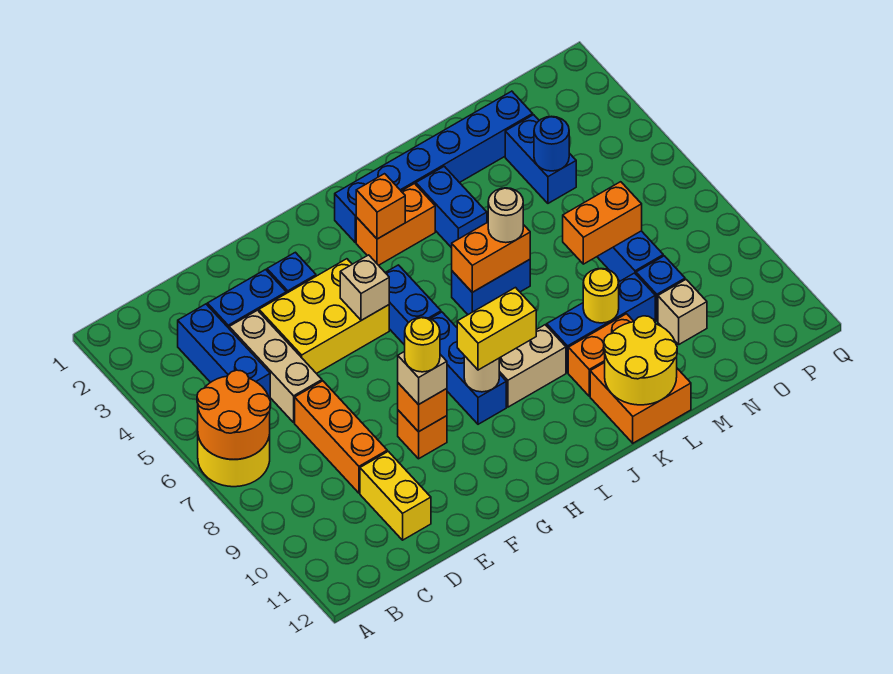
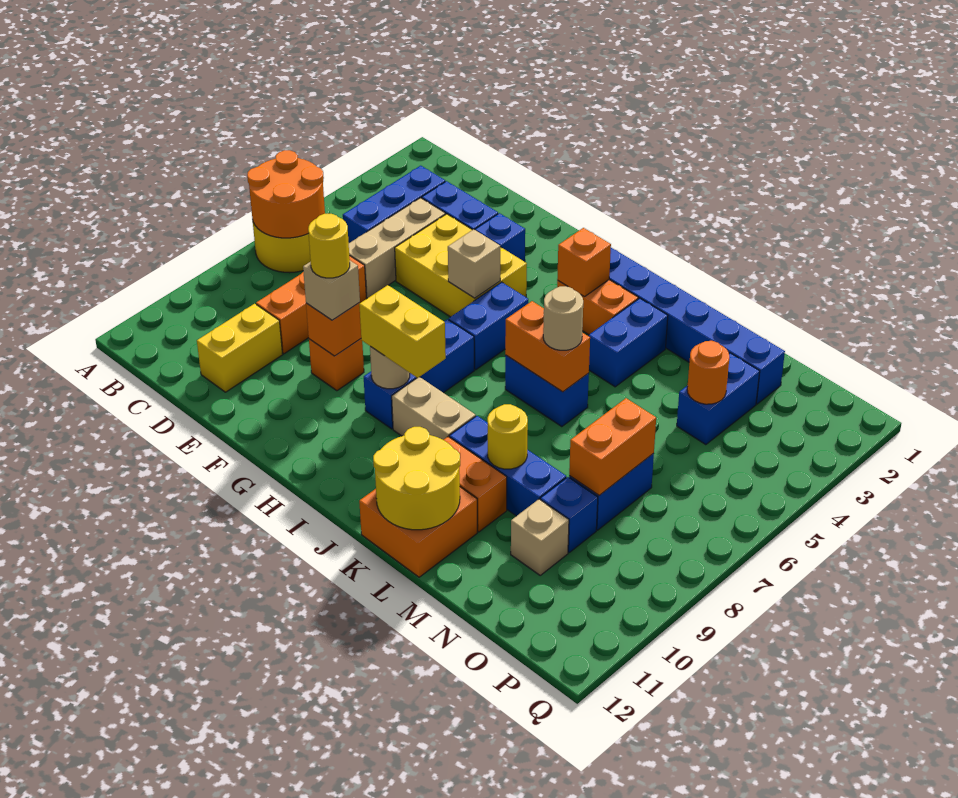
orange brick M7:N7 level 2 -> orange brick N7:N8 level 2
blue round brick N4 level 2 -> orange round brick N4 level 2

